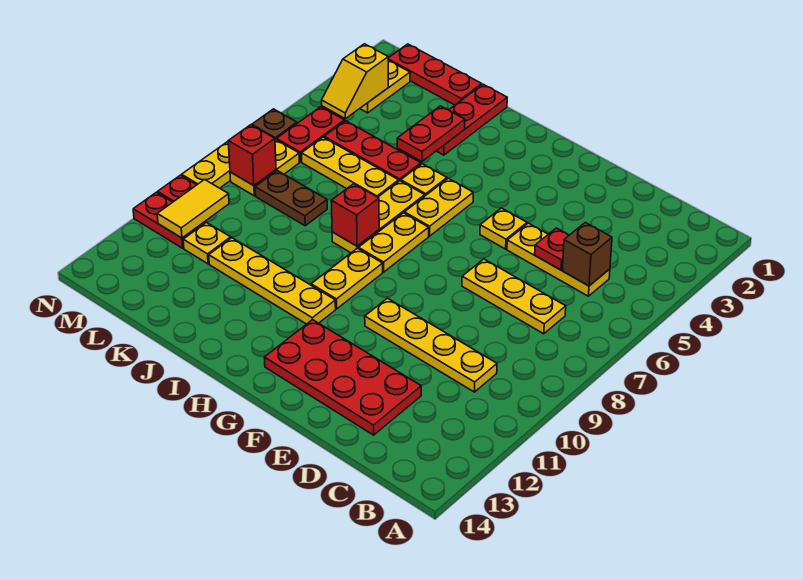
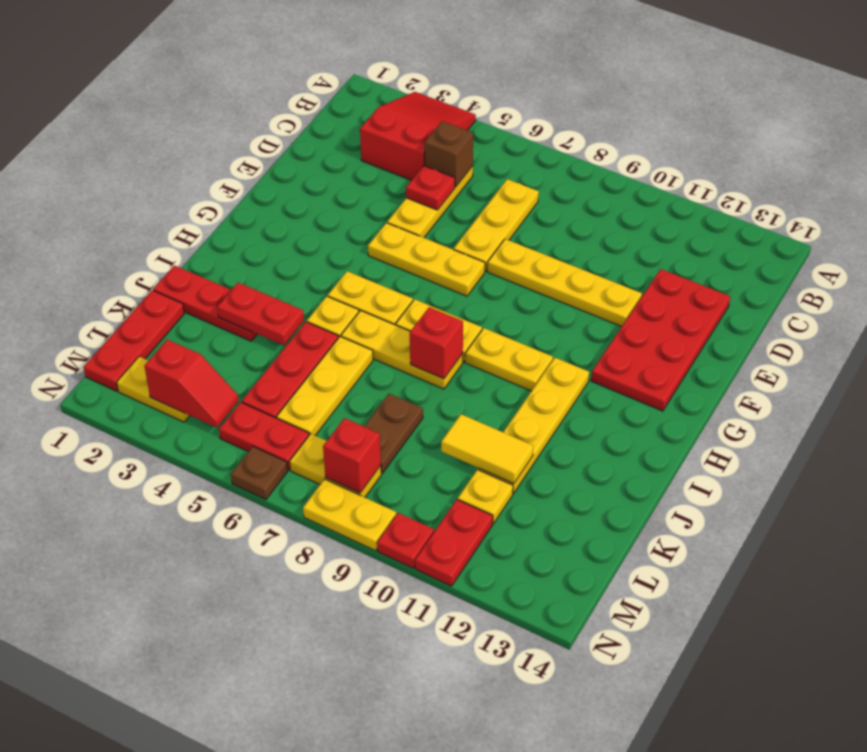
none -> red slope A3:C4 level 1 top C
yellow plate C10:F10 level 1 -> yellow plate E8:E11 level 1
yellow plate F5 level 1 -> yellow plate F5:F7 level 1
yellow slope M3:M4 level 2 top 3 -> red slope M3:M4 level 2 top 3
yellow tile M10:M11 level 2 -> yellow tile K10:K11 level 2

